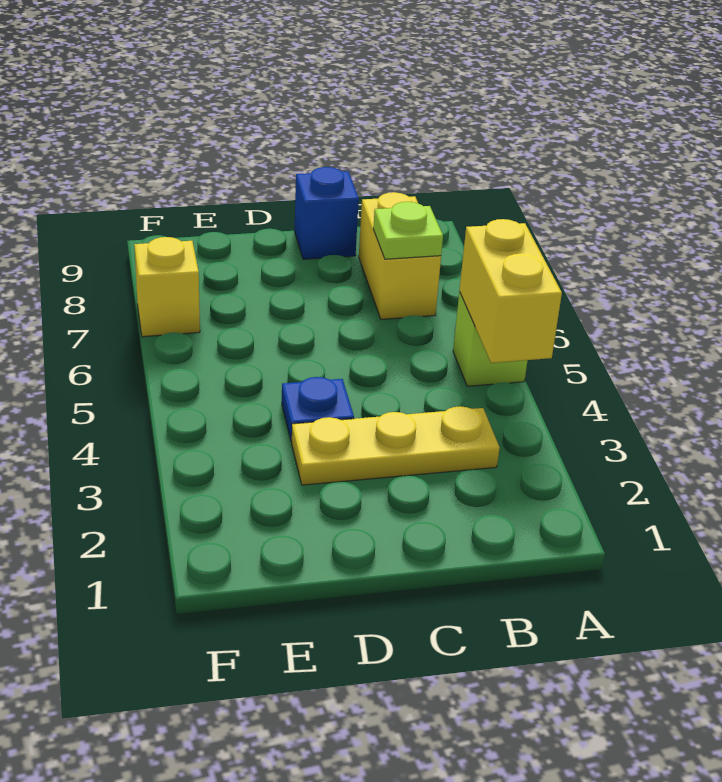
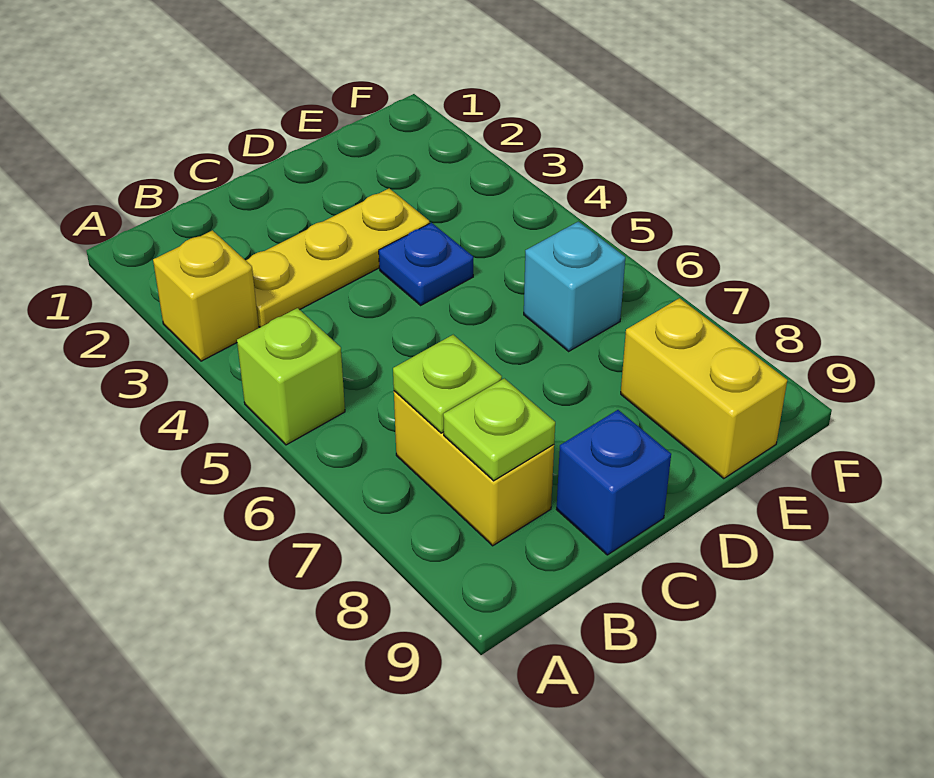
yellow brick A4:A5 level 2 -> yellow brick E8:E9 level 1
none -> lime plate B8 level 2
none -> cyan brick E6 level 1
yellow brick F7 level 1 -> yellow brick A3 level 1

